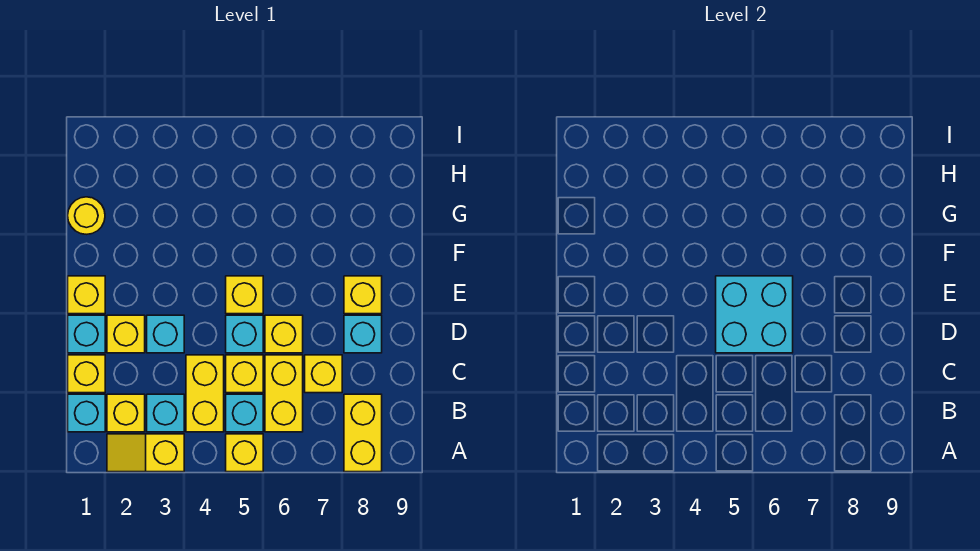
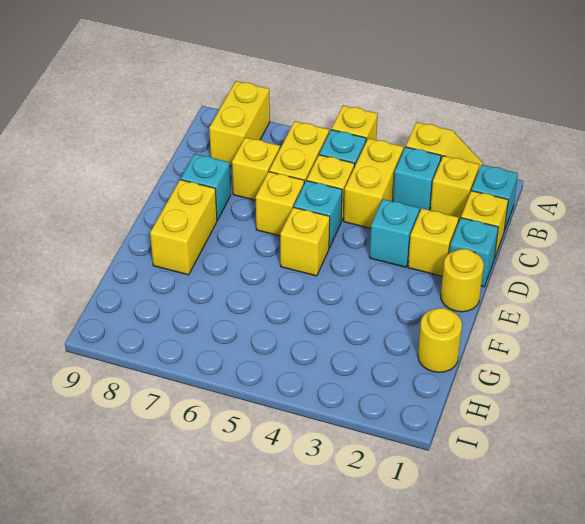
cyan brick D5:E6 level 2 -> none
yellow brick E1 level 1 -> yellow round brick E1 level 1
yellow brick E8 level 1 -> yellow brick E8:F8 level 1

